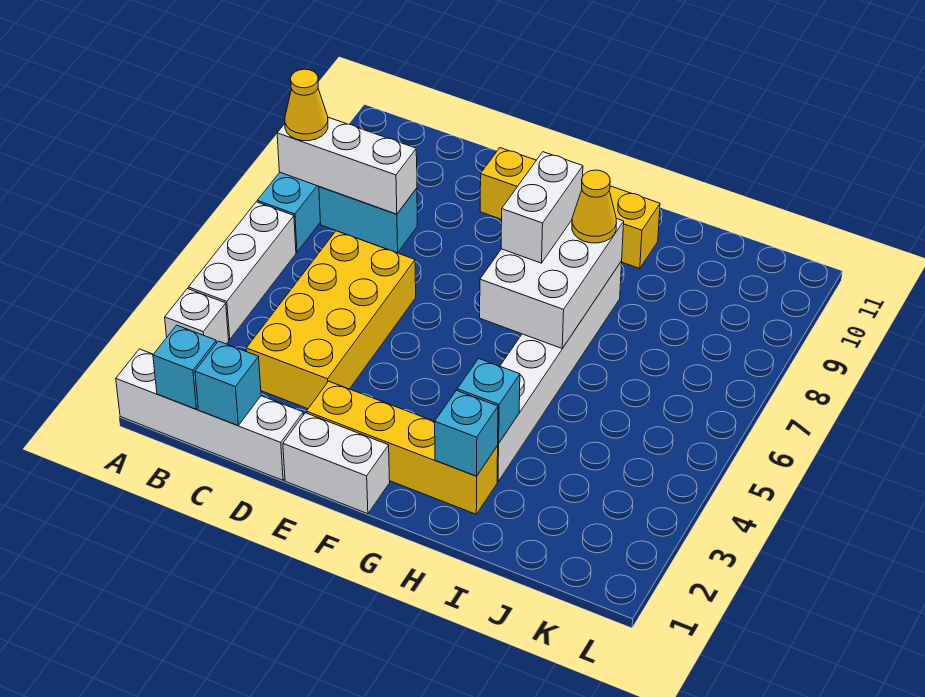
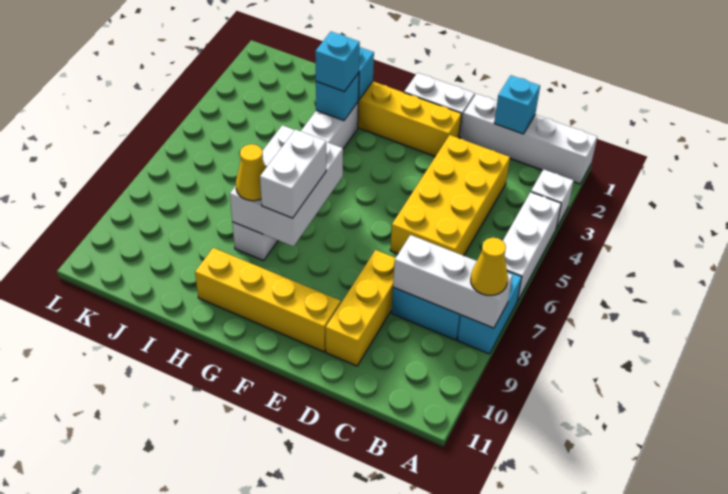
cyan brick B1 level 2 -> cyan brick H3 level 3
none -> yellow brick D8:D10 level 1

